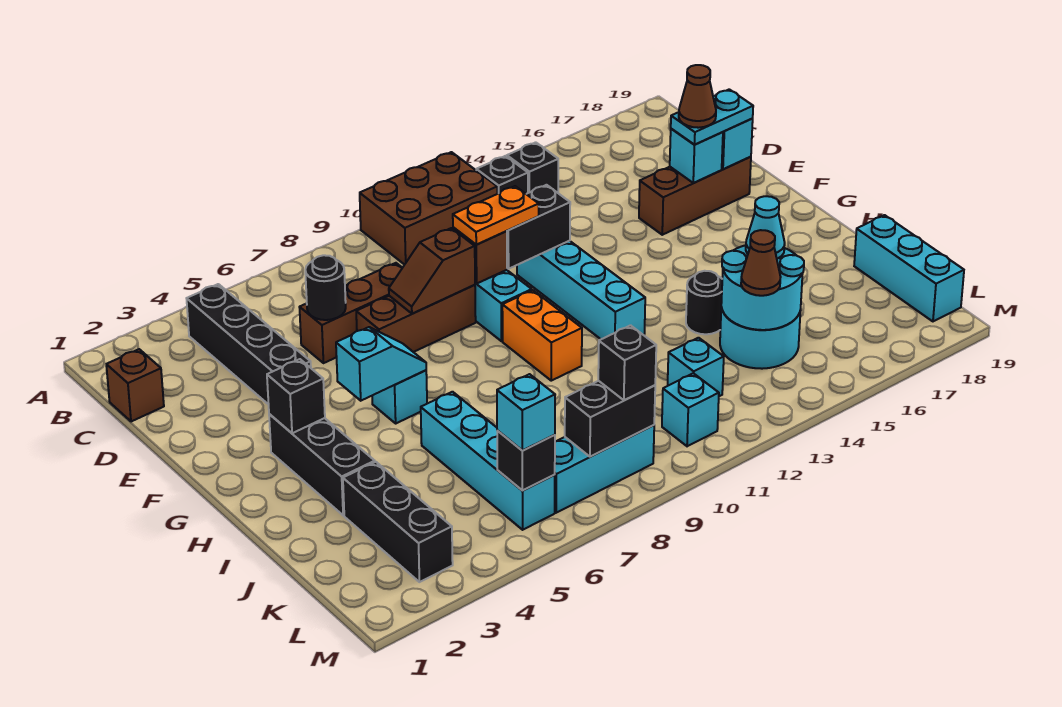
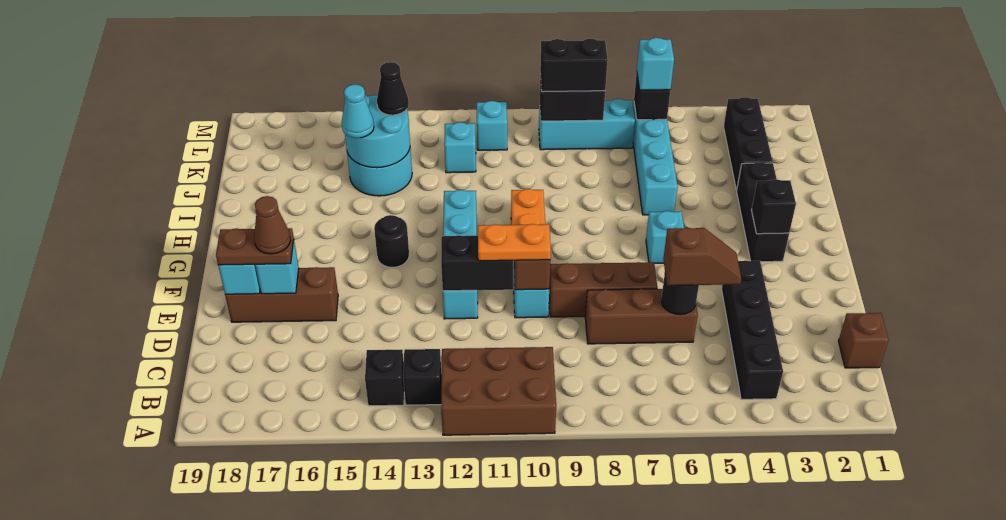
brown slope E8:E9 level 2 top 9 -> brown slope D5:D6 level 3 top 6
cyan plate E17:E18 level 3 -> brown plate E17:E18 level 3
cyan slope G5:G6 level 2 top 5 -> none
black round brick I14 level 1 -> black round brick G14 level 1
cyan brick J19:L19 level 1 -> none
brown cone K14 level 3 -> black cone K14 level 3
black brick L9 level 3 -> black brick L8:L9 level 3

